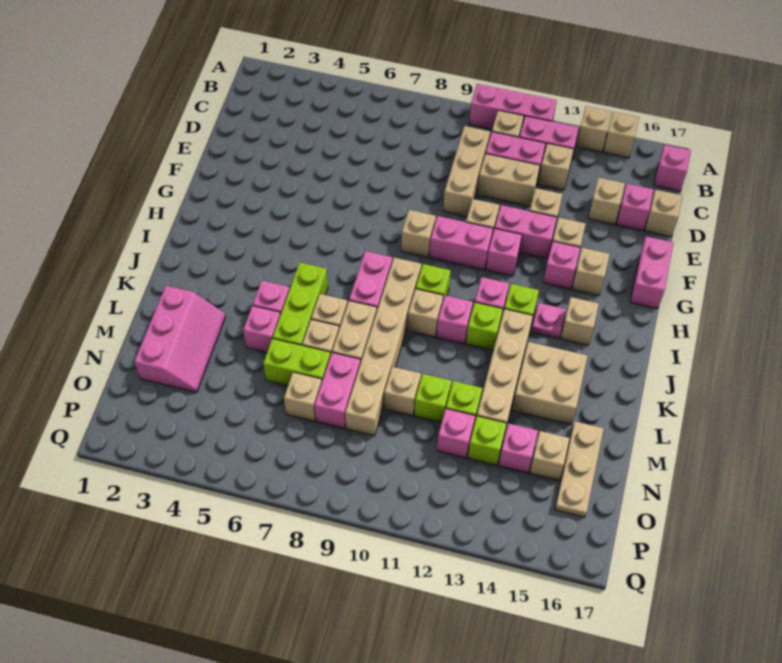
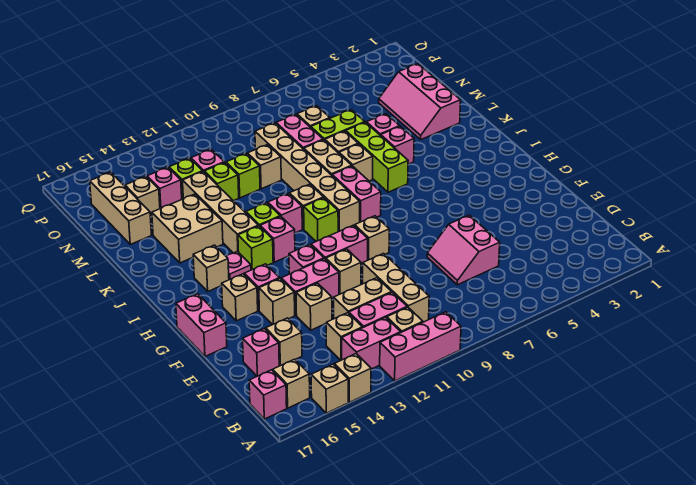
none -> pink slope D6:E7 level 1 top 6
tan brick D17 level 1 -> tan brick B16 level 1
tan plate M16:O16 level 1 -> tan brick M16:O16 level 1

